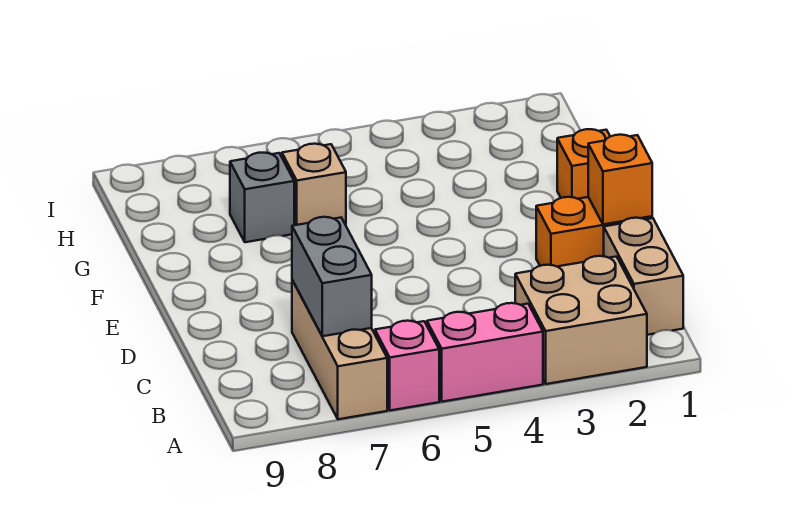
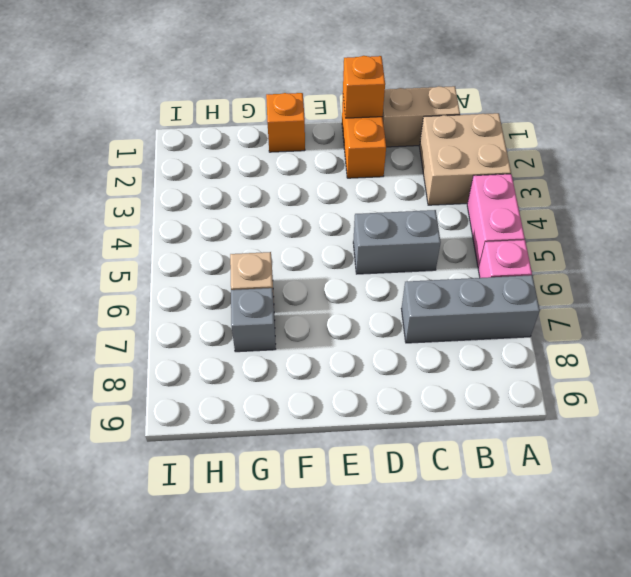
tan brick A7:C7 level 1 -> grey brick A7:C7 level 1
grey brick B7:C7 level 2 -> grey brick C5:D5 level 1

